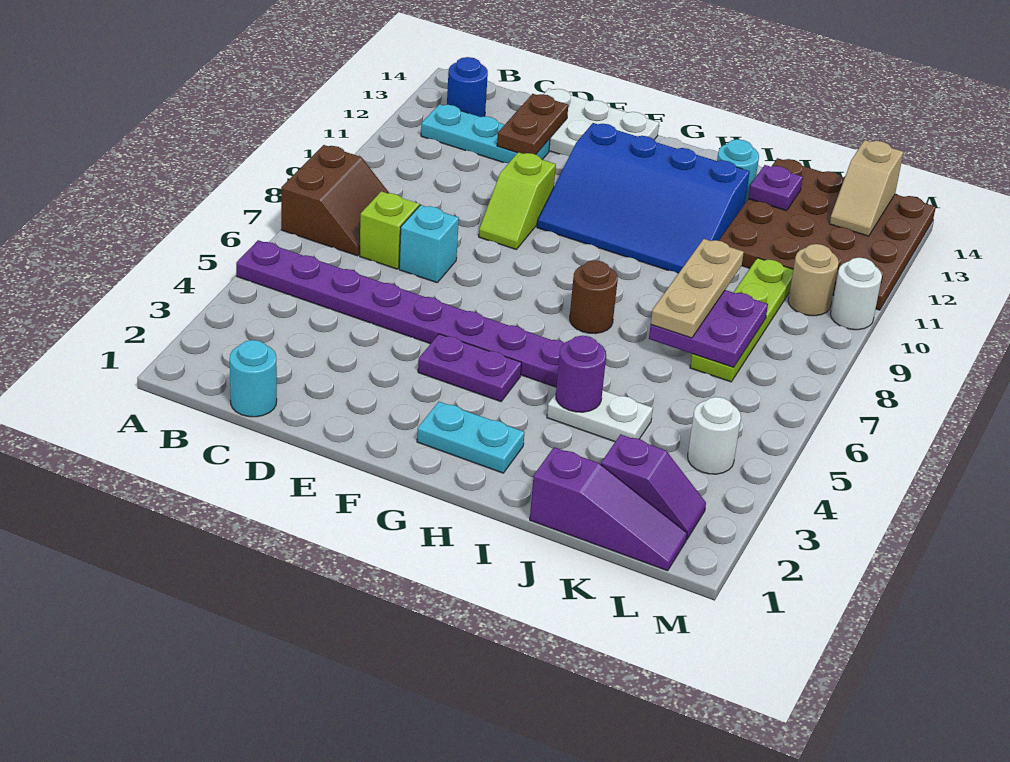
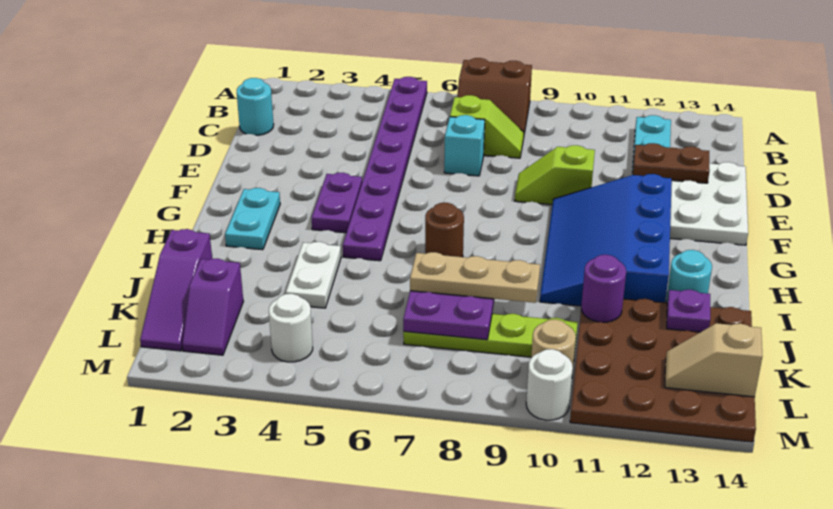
blue round brick B13 level 1 -> none
purple round brick I4 level 2 -> purple round brick J11 level 2

